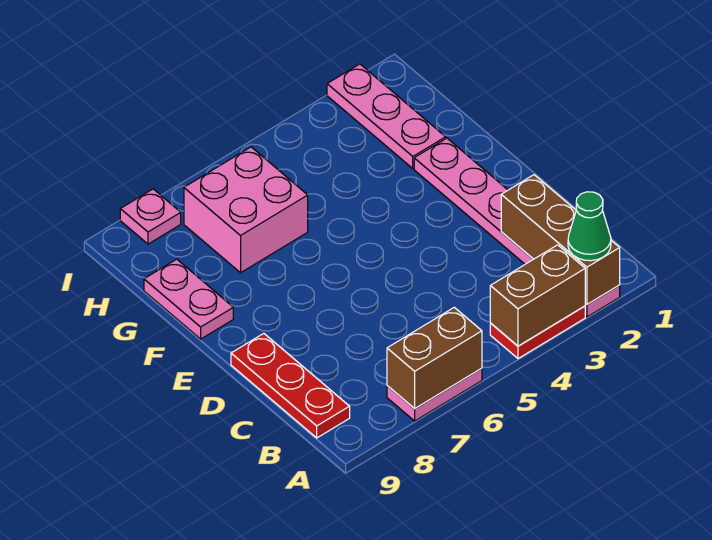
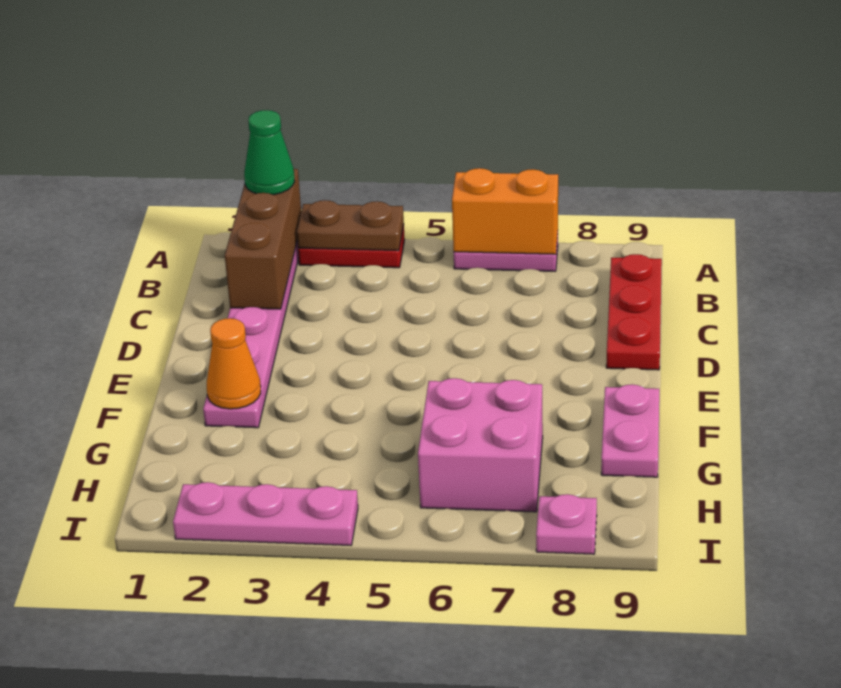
brown brick A3:A4 level 2 -> brown plate A3:A4 level 2
brown brick A6:A7 level 2 -> orange brick A6:A7 level 2
none -> orange cone F2 level 2
pink plate G2:I2 level 1 -> pink plate I2:I4 level 1

